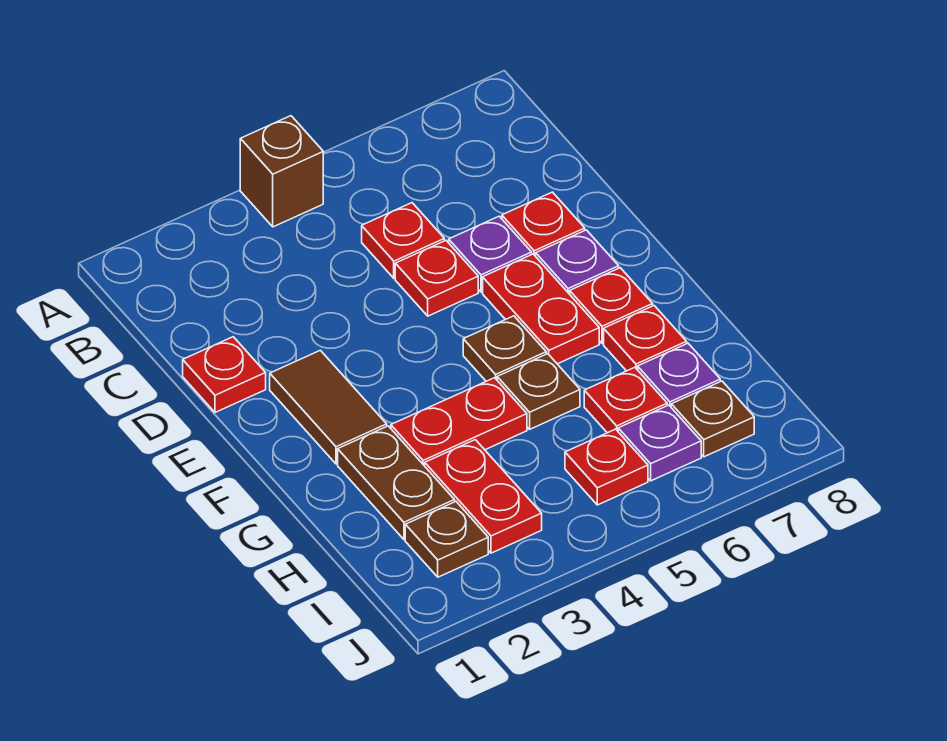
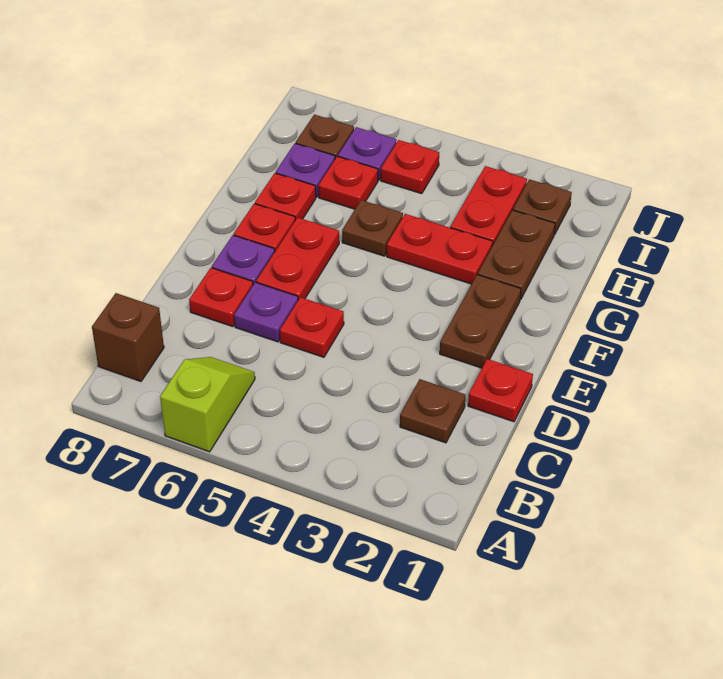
brown brick A4 level 1 -> brown brick B8 level 1
none -> lime slope A6:B6 level 1 top A
red plate C5 level 1 -> none
brown tile E2:F2 level 1 -> brown plate E2:F2 level 1
brown plate F5 level 1 -> brown plate C2 level 1

